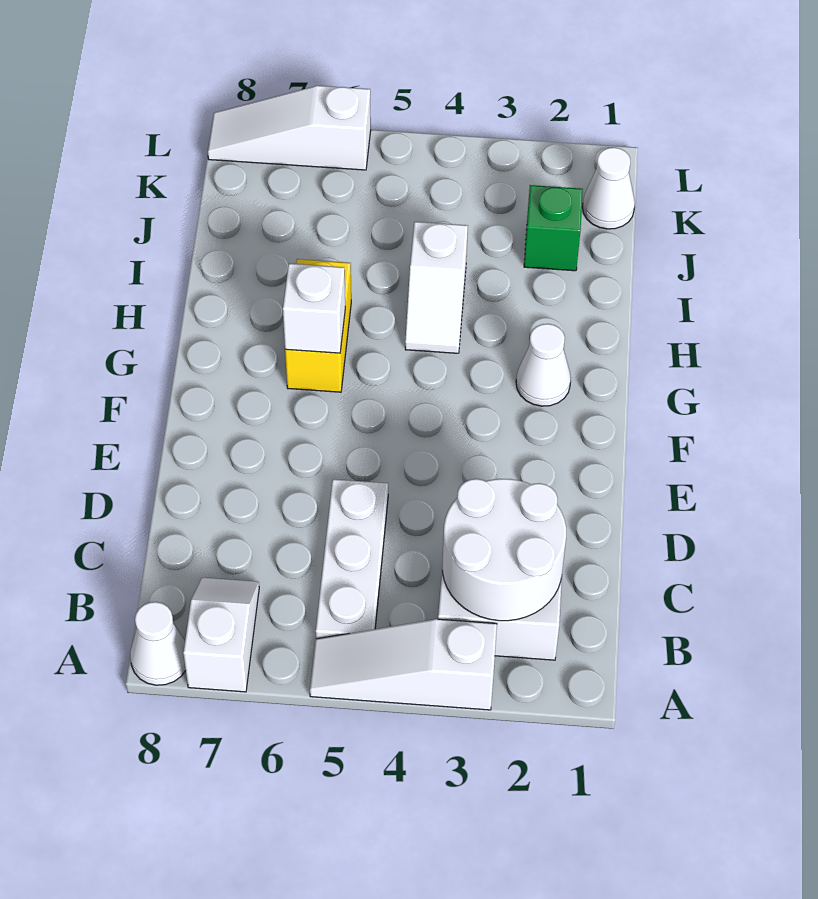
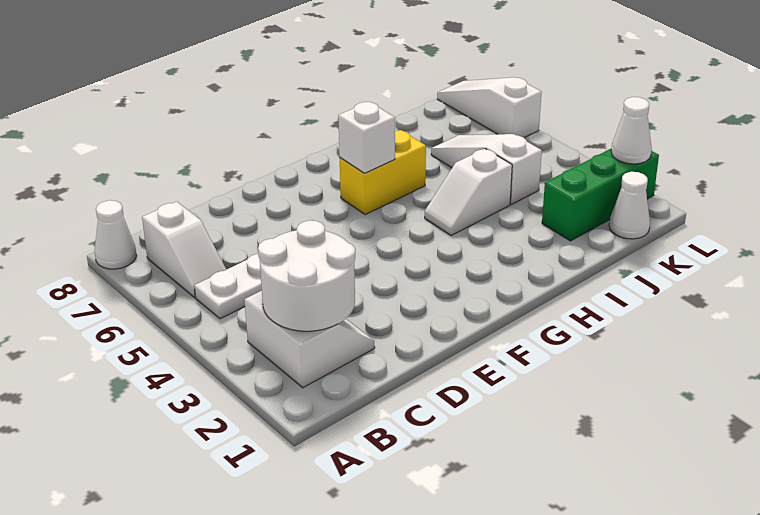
white slope A3:A5 level 1 top 3 -> white slope J4:J6 level 1 top 4
white slope A7:B7 level 1 top A -> white slope B6:B7 level 1 top 7
white cone G2 level 1 -> white cone L2 level 2
green brick J2 level 1 -> green brick J2:L2 level 1

